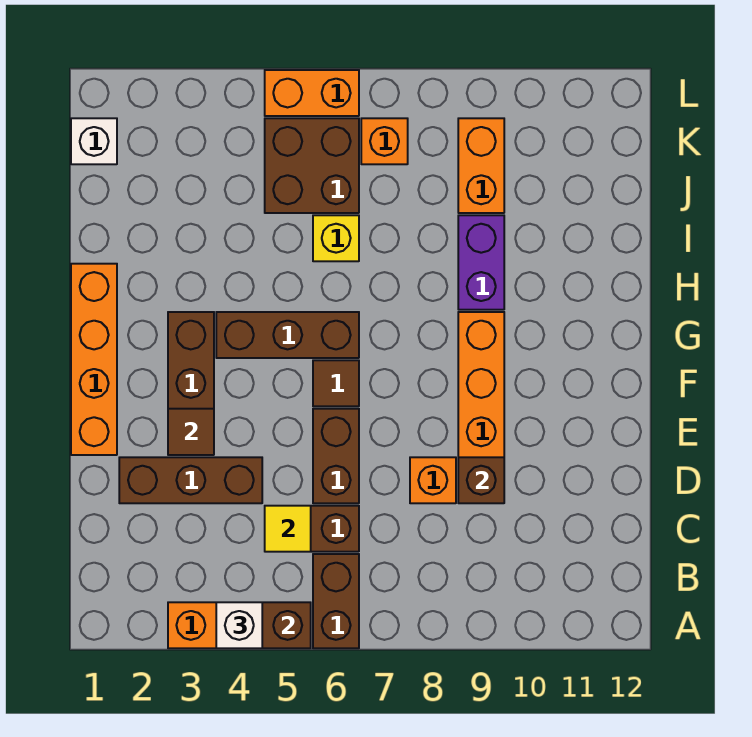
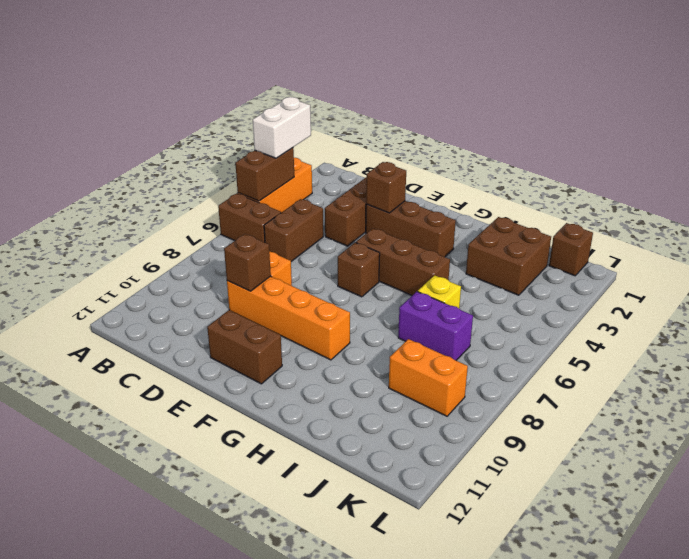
white brick A4 level 3 -> white brick A3:A4 level 3
yellow tile C5 level 2 -> none
brown brick D6:E6 level 1 -> brown brick E11:F11 level 1
orange brick E1:H1 level 1 -> none
brown tile E3 level 2 -> brown brick E3 level 2
brown tile F6 level 1 -> brown brick F6 level 1
brown brick G4:G6 level 1 -> brown brick F5:H5 level 1
purple brick H9:I9 level 1 -> purple brick I7:J7 level 1
brown brick J5:K6 level 1 -> brown brick I2:J3 level 1
white brick K1 level 1 -> brown brick K1 level 1
orange brick K7 level 1 -> none
orange brick L5:L6 level 1 -> none

